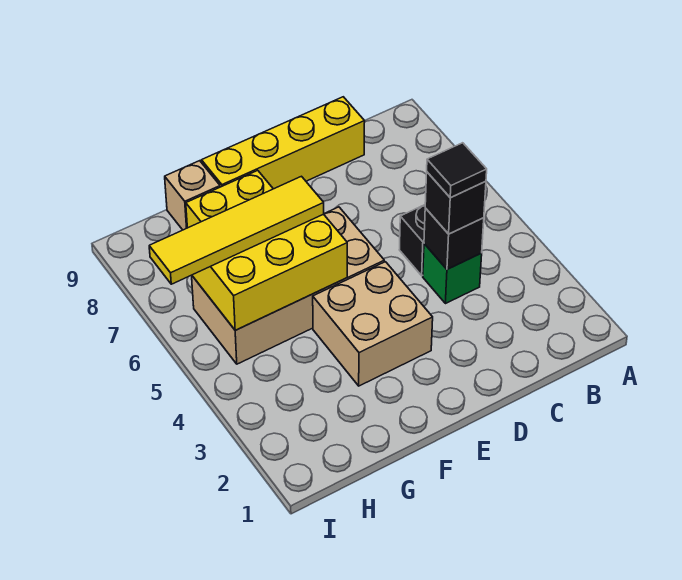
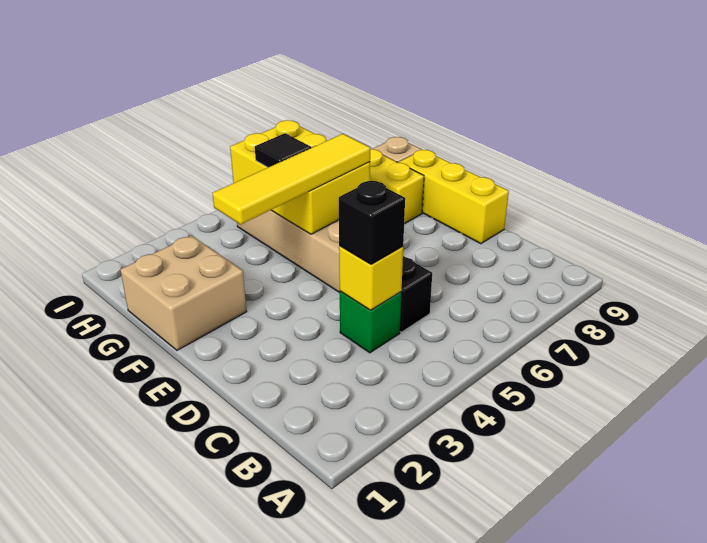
black brick C4 level 2 -> yellow brick C4 level 2
black tile C4 level 4 -> black tile G5 level 3
yellow brick C9:F9 level 1 -> yellow brick D9:F9 level 1
tan brick E3:F4 level 1 -> tan brick F1:G2 level 1
yellow tile F6:I6 level 3 -> yellow tile F3:F6 level 3

